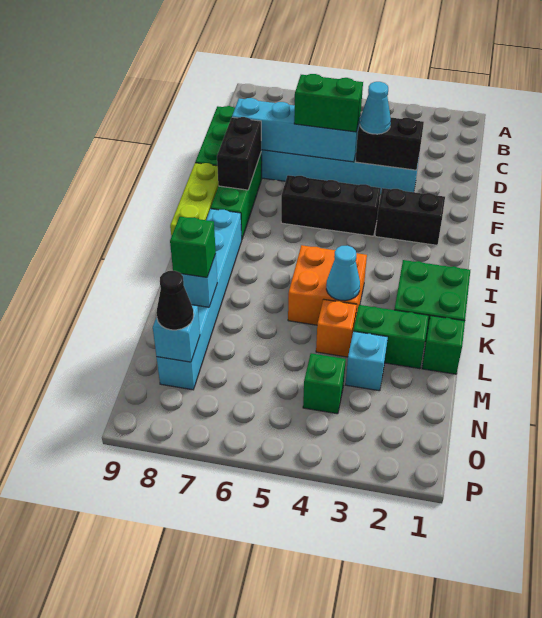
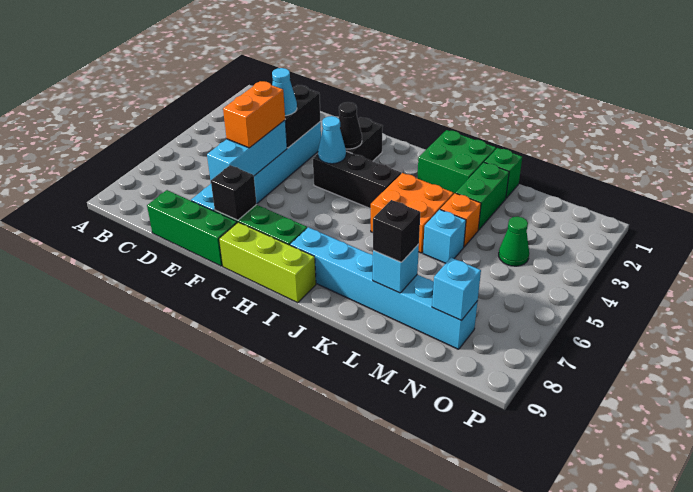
cyan brick E5:E8 level 2 -> cyan brick E5:E7 level 2
green brick E5:E6 level 3 -> orange brick E5:E6 level 3
black brick F8:G8 level 2 -> black brick F8 level 2
black brick G4:G6 level 1 -> black brick G4:I4 level 1
cyan cone K4 level 2 -> cyan cone G4 level 2
green brick L8 level 3 -> black brick L8 level 3
cyan brick M3 level 1 -> cyan brick L5 level 1
green brick N4 level 1 -> green cone N4 level 1
black cone N8 level 3 -> black cone G3 level 2

